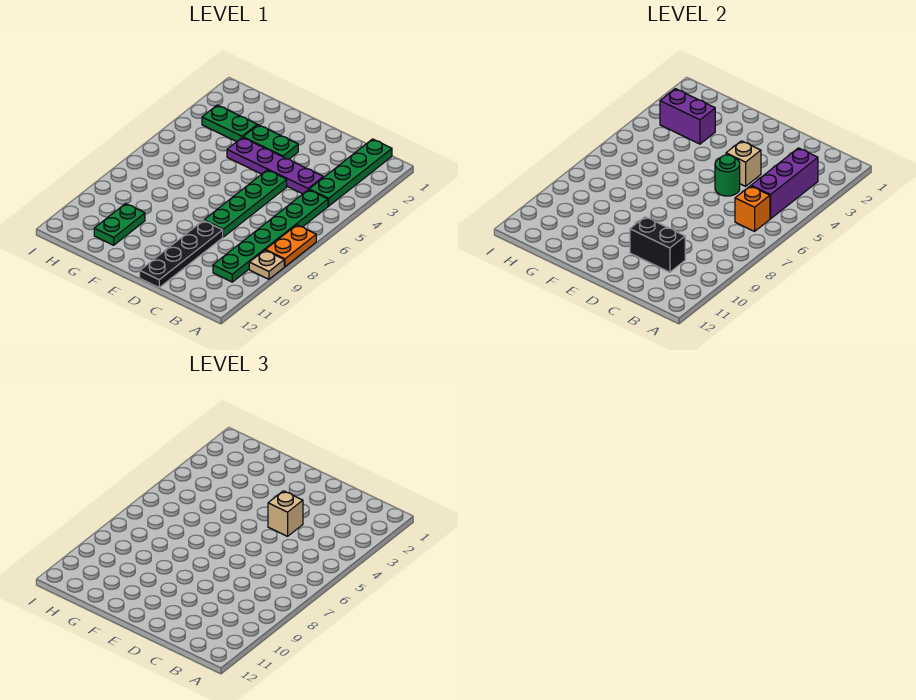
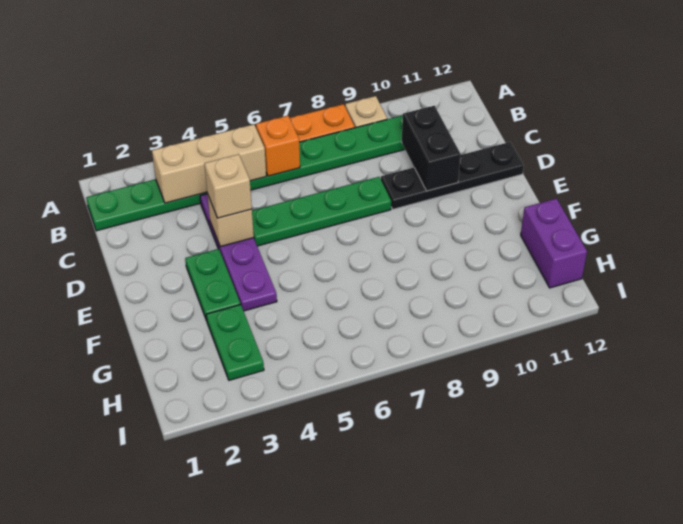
purple brick B3:B5 level 2 -> tan brick B3:B5 level 2
green round brick D5 level 2 -> none
purple brick G3:H3 level 2 -> purple brick G12:H12 level 1
green plate G10:G11 level 1 -> none

